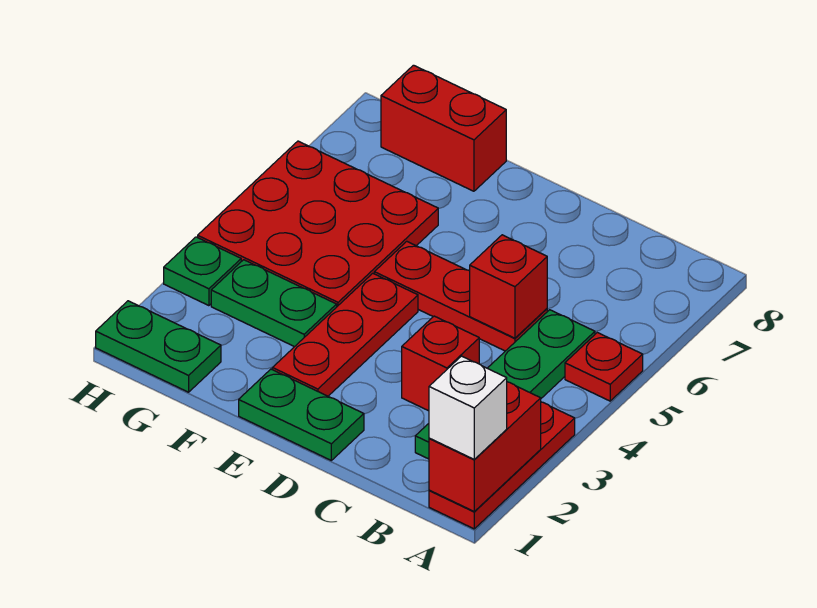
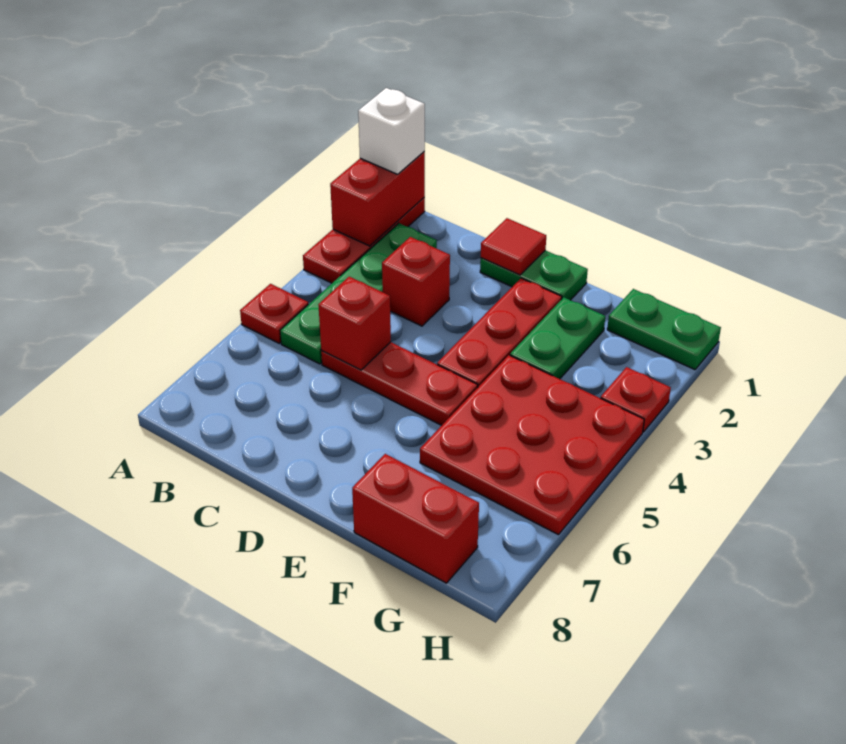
none -> red tile D1 level 2
green plate F3:G3 level 1 -> green plate F2:F3 level 1
green plate H3 level 1 -> red plate H3 level 1

